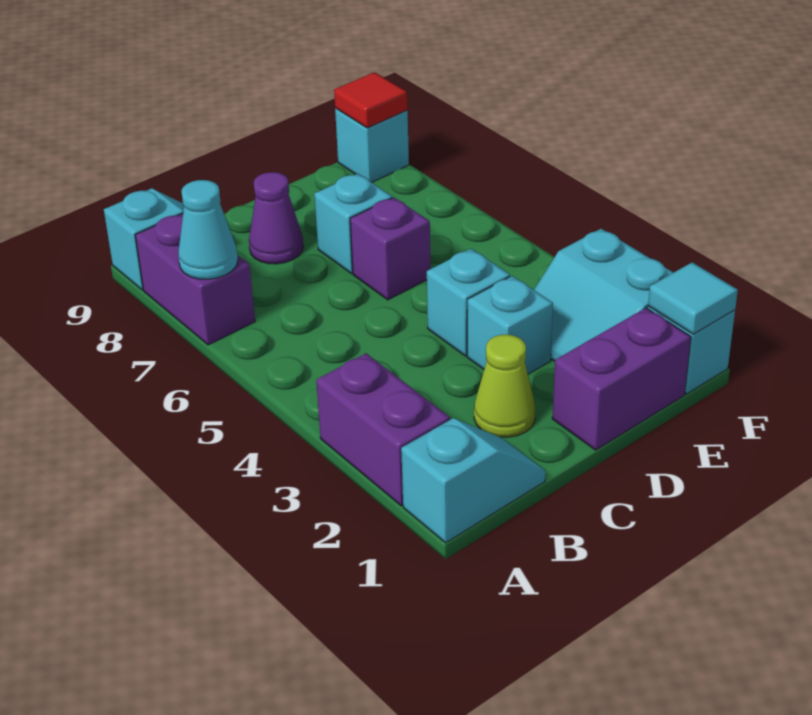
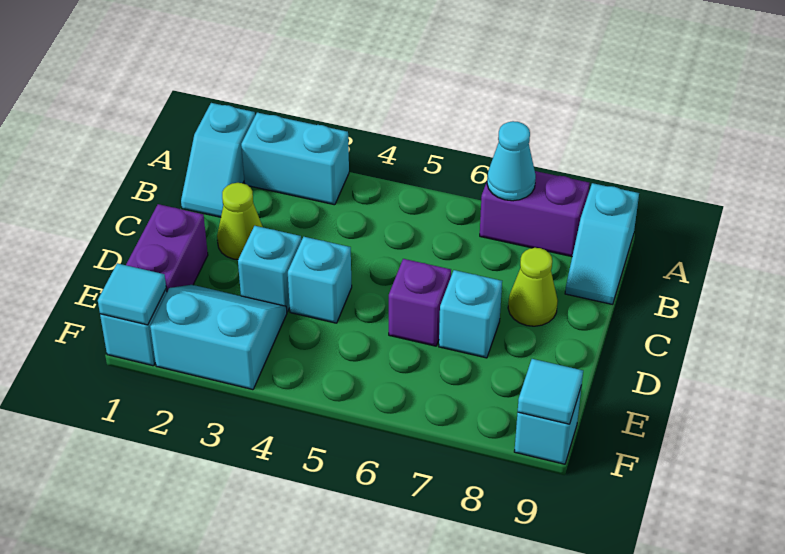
purple brick A2:A3 level 1 -> cyan brick A2:A3 level 1
purple cone C8 level 1 -> lime cone C8 level 1
red tile F9 level 2 -> cyan tile F9 level 2

